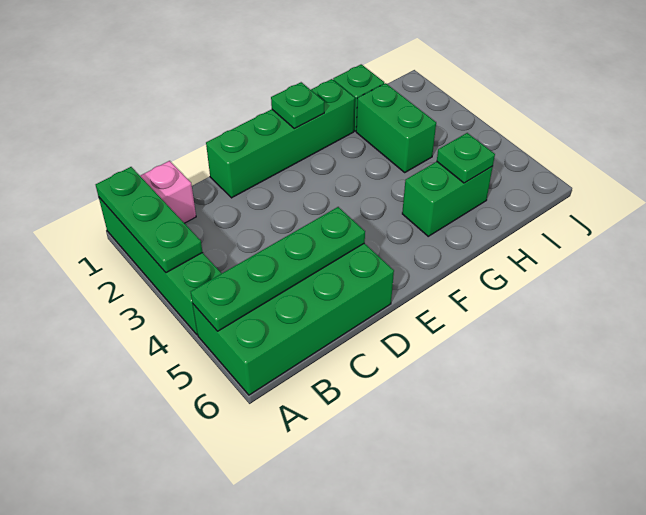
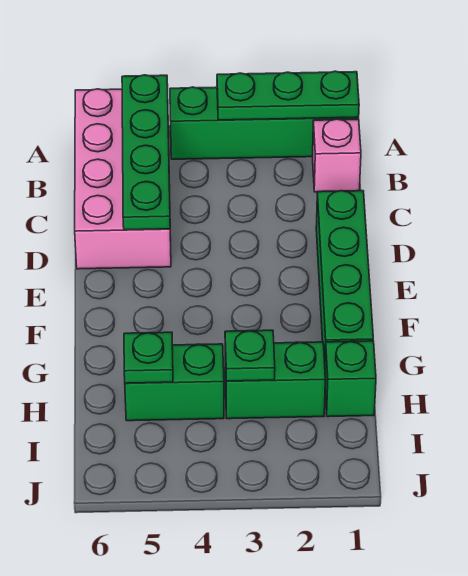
green brick A5:D6 level 1 -> pink brick A5:D6 level 1
green plate F1 level 2 -> green plate H3 level 2
green brick G5:H5 level 1 -> green brick H4:H5 level 1

